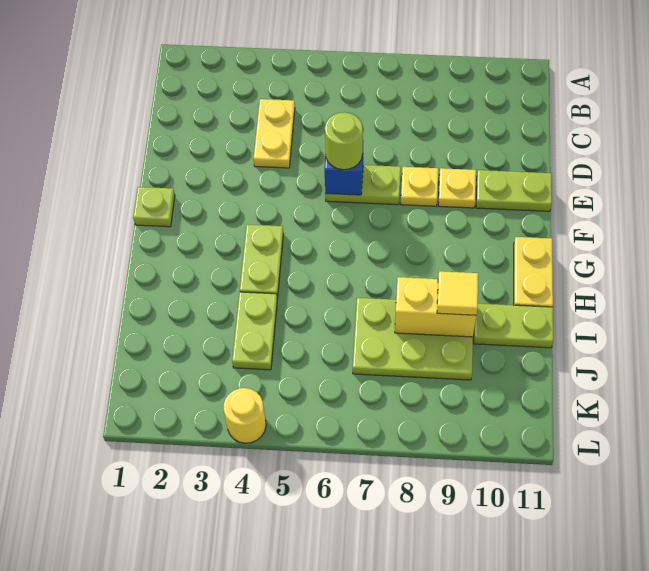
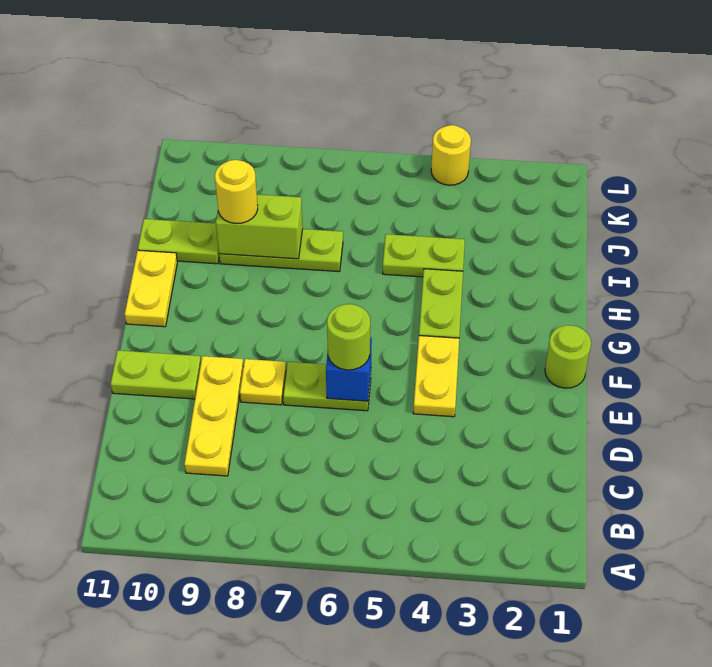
yellow plate C4:D4 level 1 -> yellow plate E4:F4 level 1
yellow plate E9 level 1 -> yellow plate C9:E9 level 1
lime plate F1 level 1 -> lime round brick F1 level 1
lime plate I4:J4 level 1 -> lime plate I4:I5 level 1
lime plate I7:J9 level 1 -> lime plate I7:I9 level 1
yellow brick I8:I9 level 2 -> lime brick I8:I9 level 2
yellow tile I9 level 3 -> yellow round brick I9 level 3

